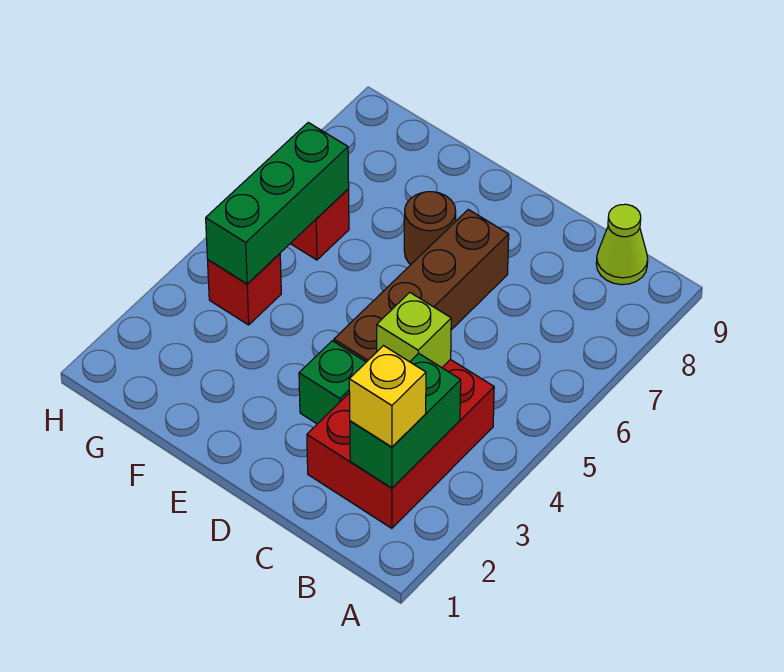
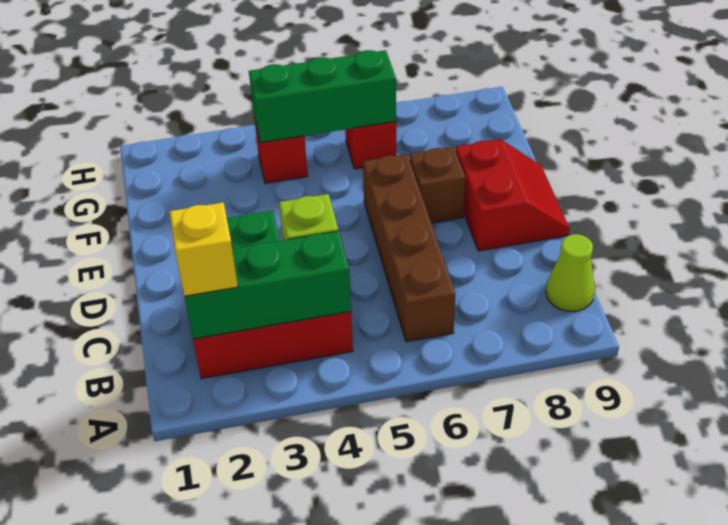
green brick B2:B3 level 2 -> green brick B2:B4 level 2
brown brick D4:D7 level 1 -> brown brick B6:E6 level 1
none -> red slope D8:E9 level 1 top 8
brown round brick E7 level 1 -> brown brick E7 level 1

